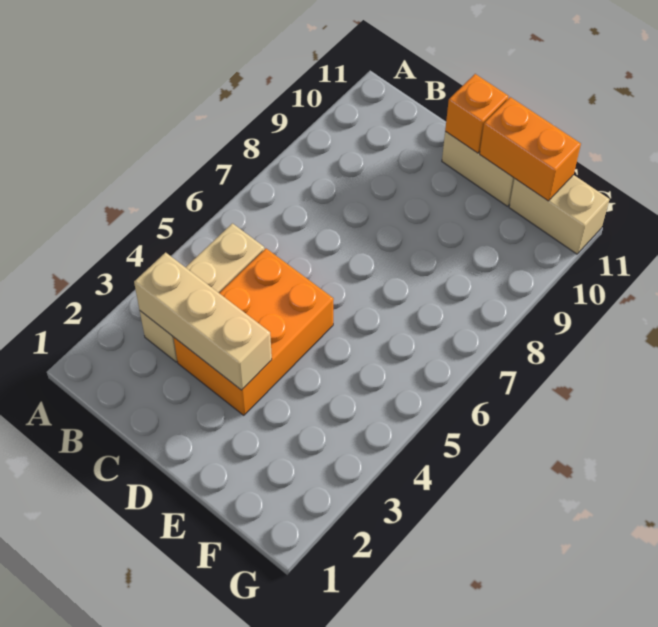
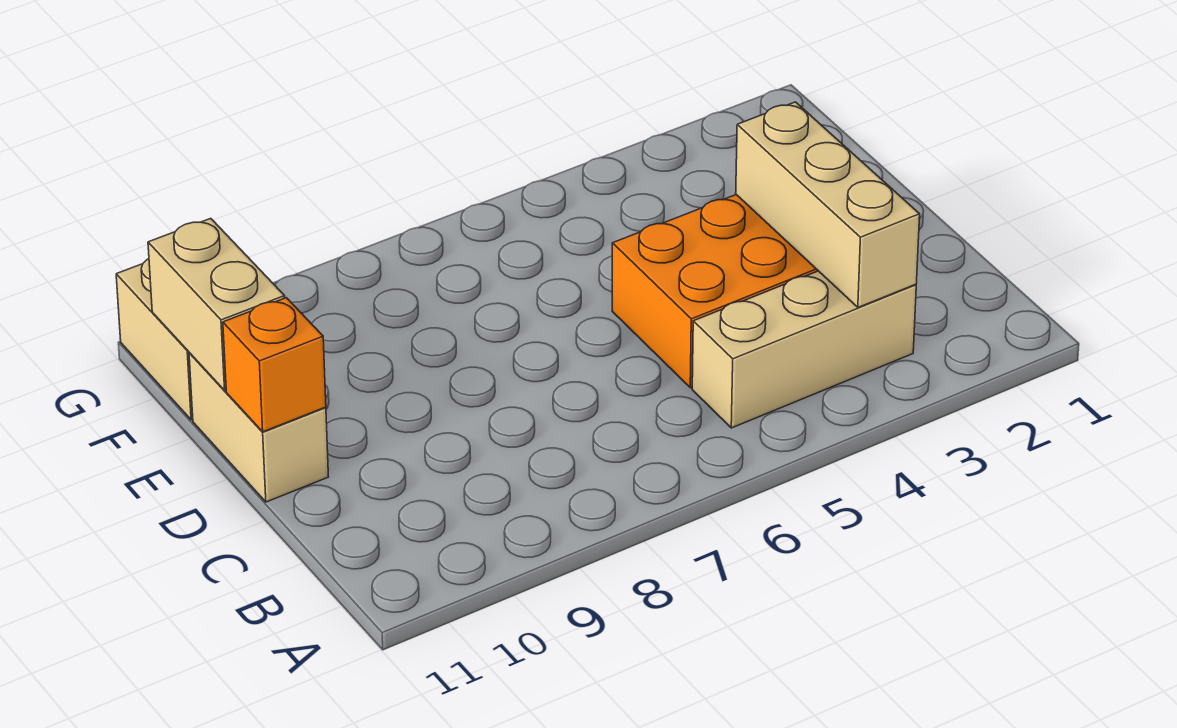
orange brick E11:F11 level 2 -> tan brick E11:F11 level 2

